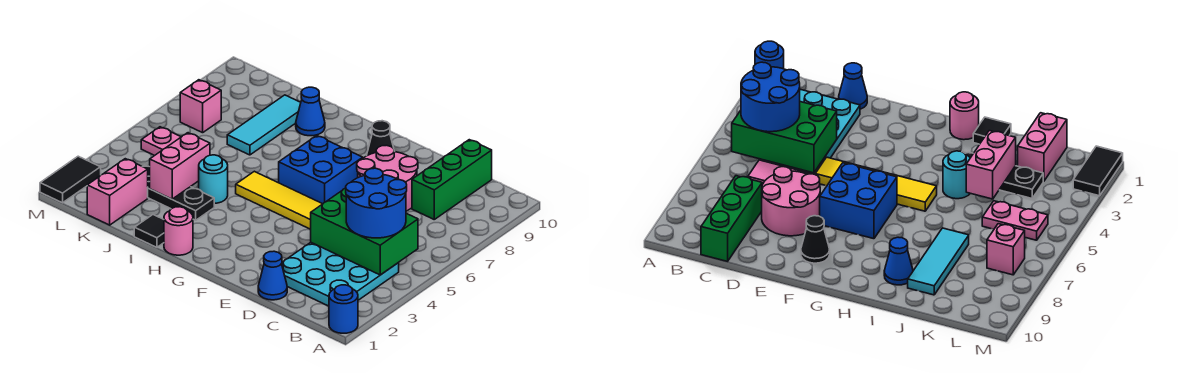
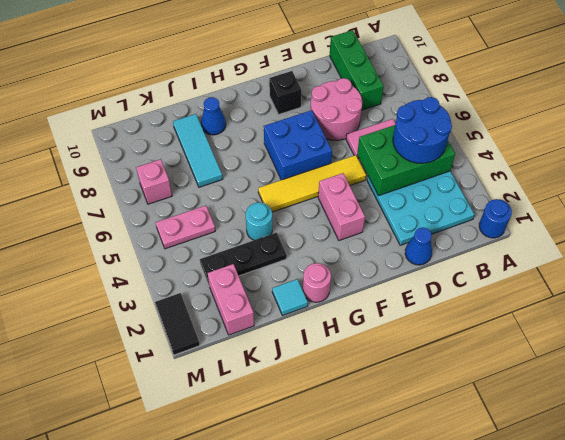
black cone F9 level 1 -> black brick F9 level 1
black tile I1 level 1 -> cyan tile I1 level 1
pink brick J3:J4 level 2 -> pink brick F3:F4 level 1

